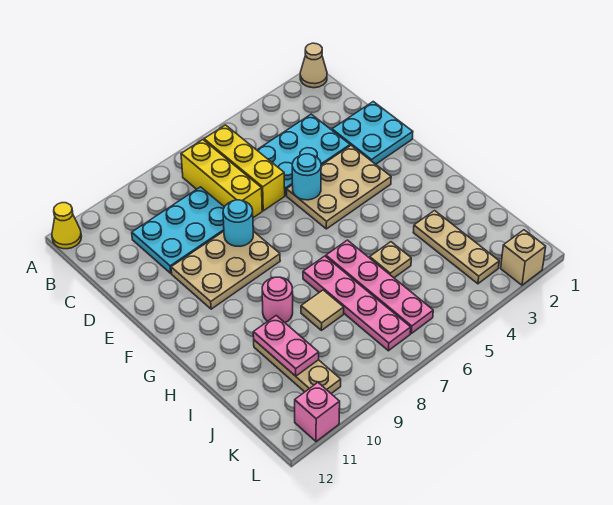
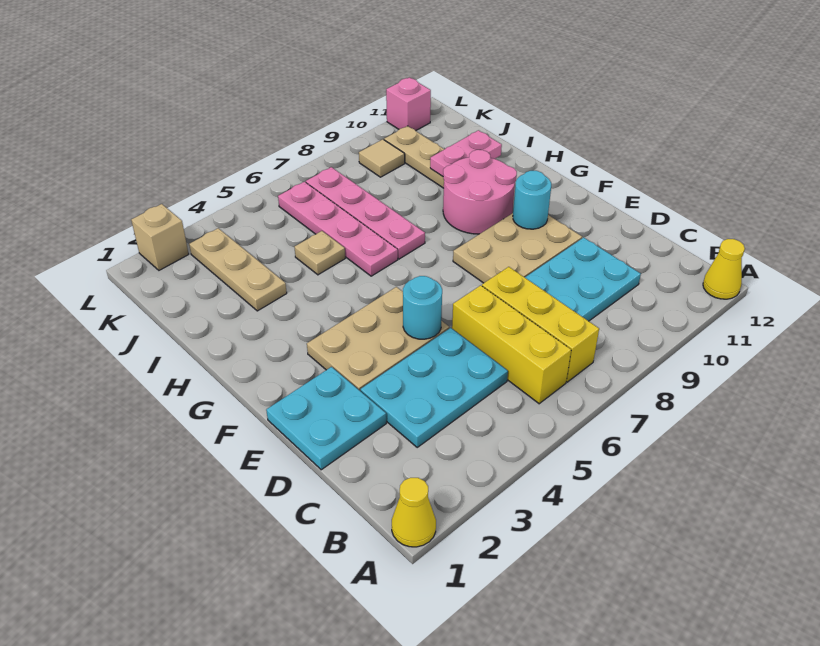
tan cone A1 level 1 -> yellow cone A1 level 1
cyan round brick E8 level 2 -> cyan round brick F10 level 2
pink round brick H9 level 1 -> pink round brick G9:H10 level 1
tan tile I8 level 1 -> tan tile K9 level 1
pink plate I10:J10 level 2 -> pink plate I10:I11 level 2

